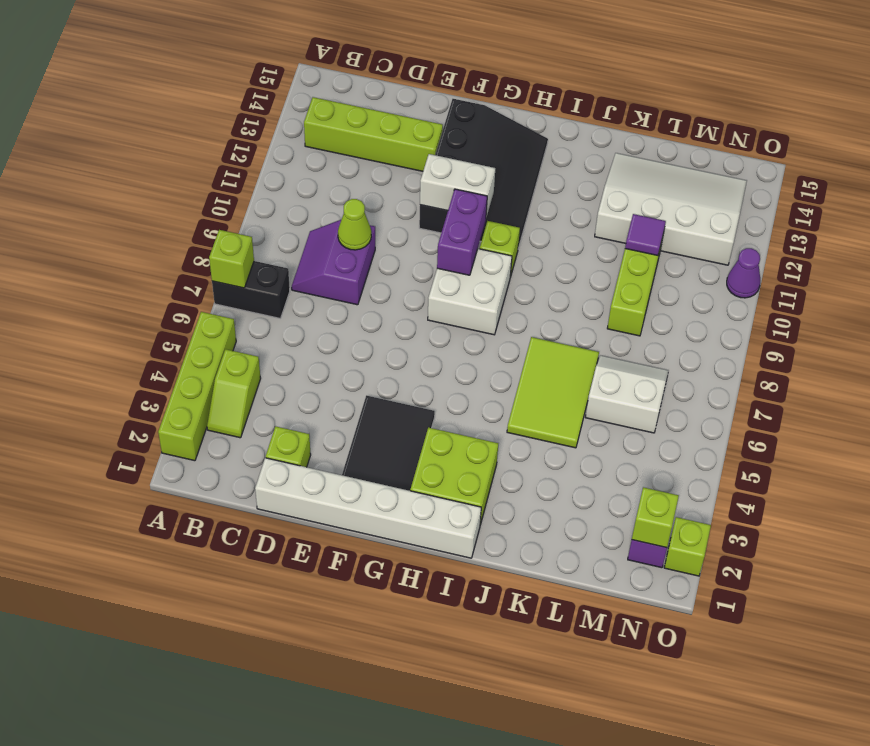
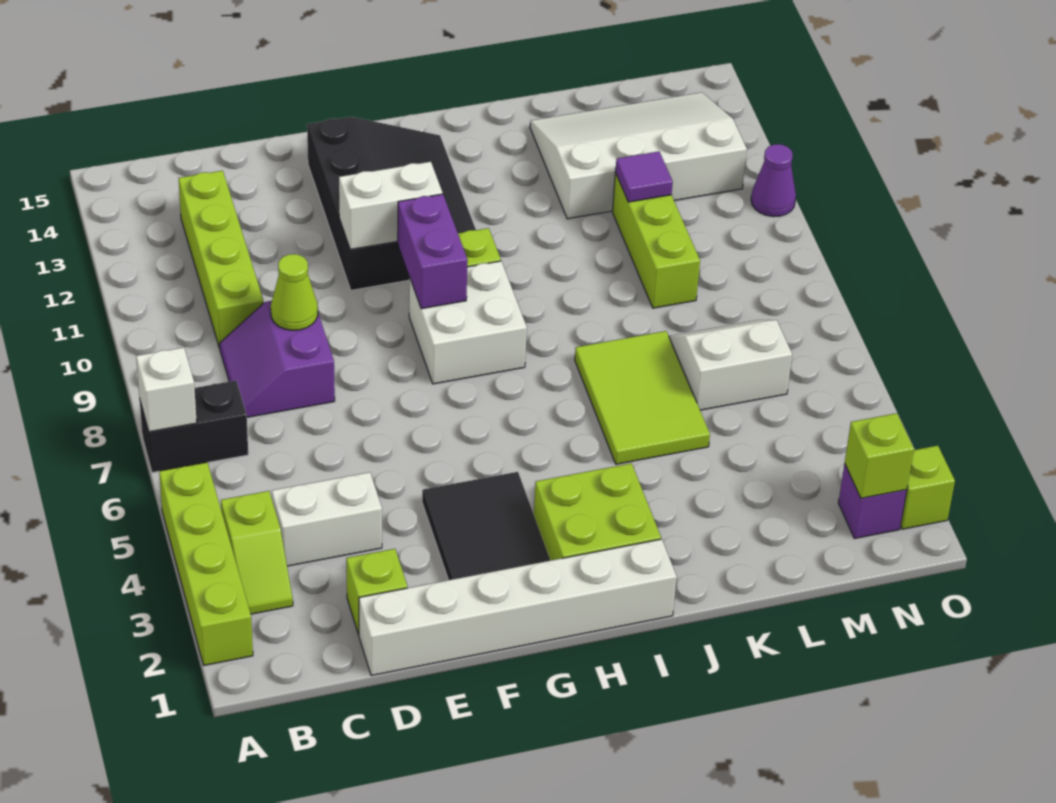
lime brick A7 level 2 -> white brick A7 level 2
lime brick B13:E13 level 1 -> lime brick C10:C13 level 1
none -> white brick C4:D4 level 1

